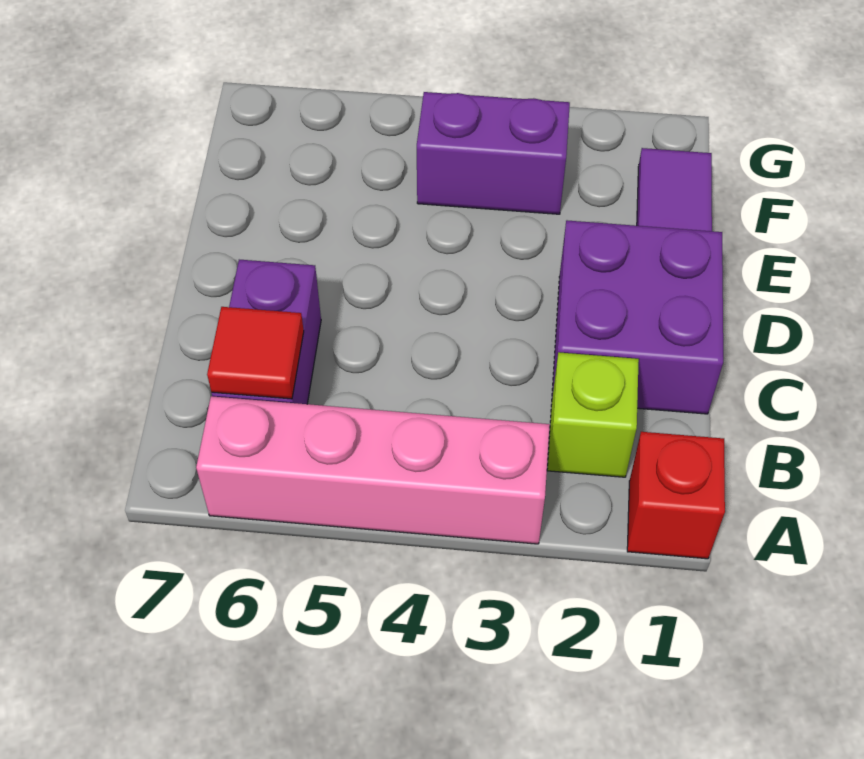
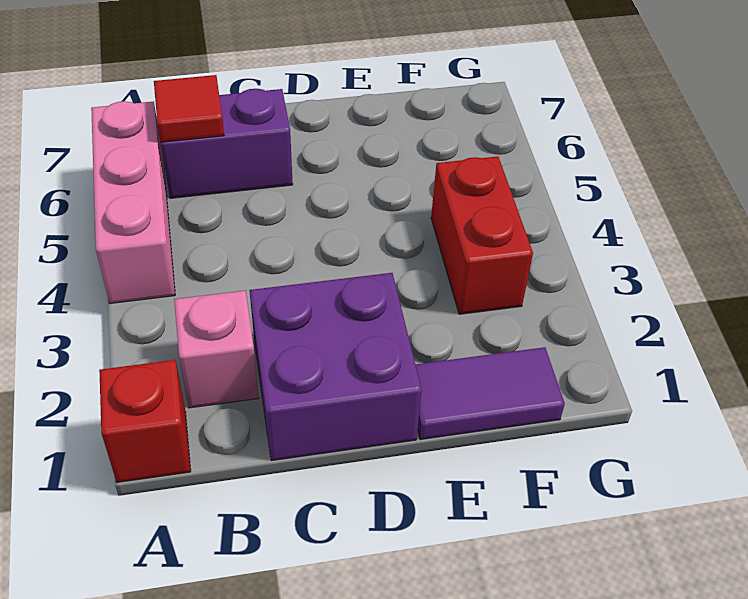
pink brick A3:A6 level 1 -> pink brick A4:A6 level 1
lime brick B2 level 1 -> pink brick B2 level 1
purple brick F3:F4 level 1 -> red brick F3:F4 level 1

